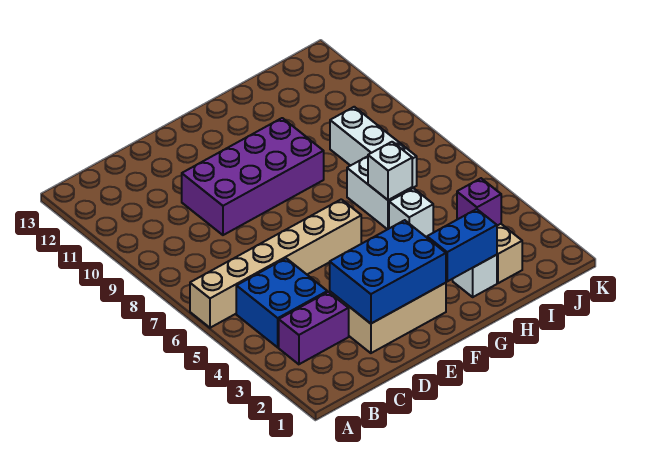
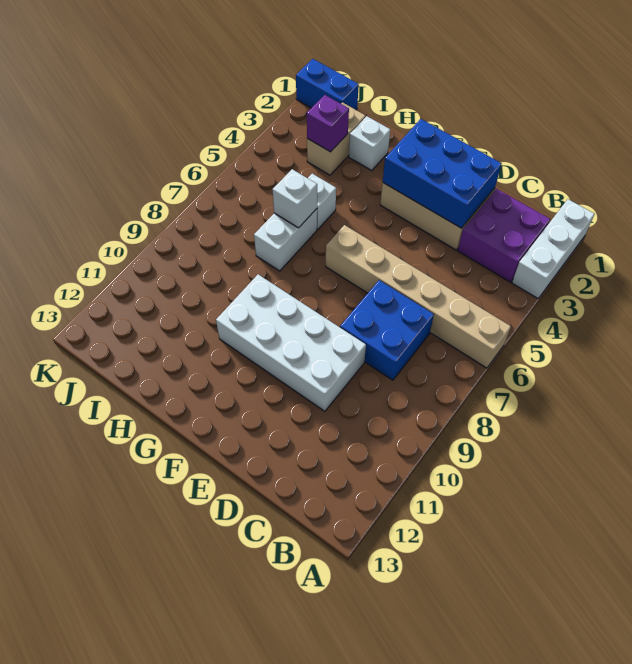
purple brick B3:C3 level 1 -> purple brick B2:C3 level 1
blue brick B4:C5 level 1 -> blue brick C7:D8 level 1
purple brick D9:G10 level 1 -> white brick D9:G10 level 1
blue brick G2:H2 level 2 -> blue brick J1:K1 level 1
white brick I7:I9 level 1 -> white brick A1:A3 level 1

